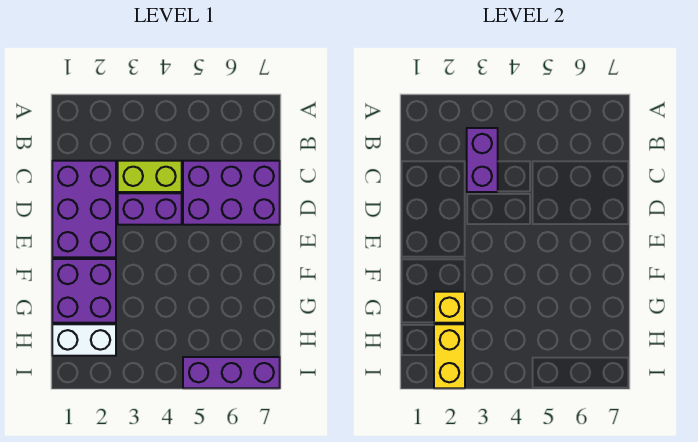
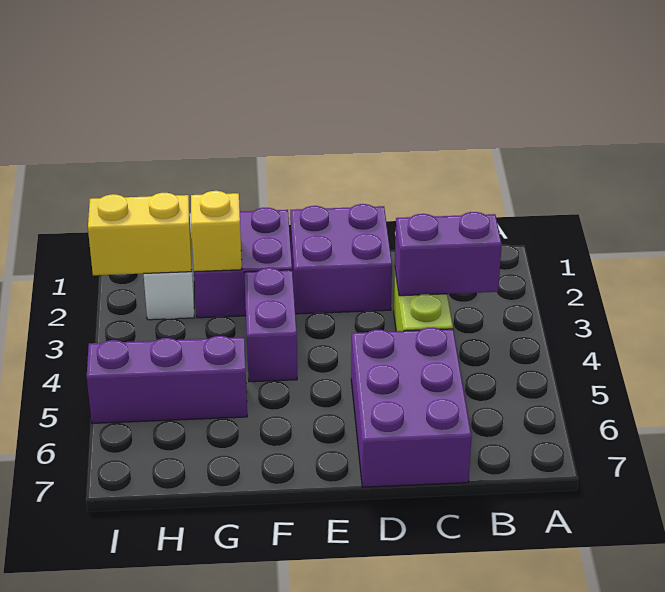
purple brick C1:E2 level 1 -> purple brick D1:E2 level 1
purple brick D3:D4 level 1 -> purple brick F3:F4 level 1
purple brick I5:I7 level 1 -> purple brick G5:I5 level 1

